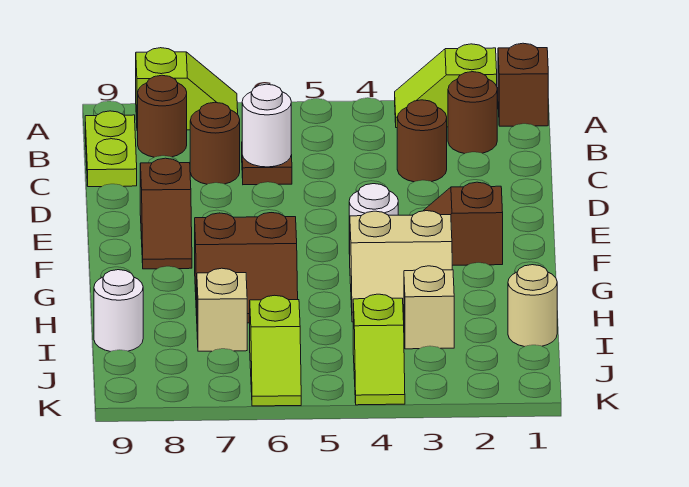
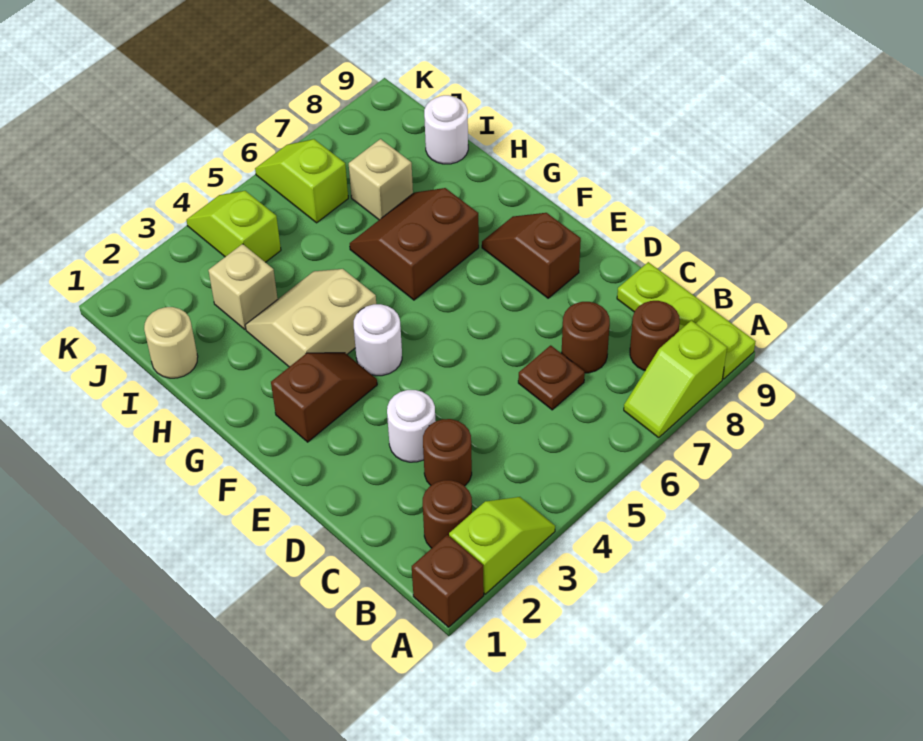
lime plate B9:C9 level 1 -> lime plate A9:C9 level 1
white round brick C6 level 2 -> white round brick D3 level 1

